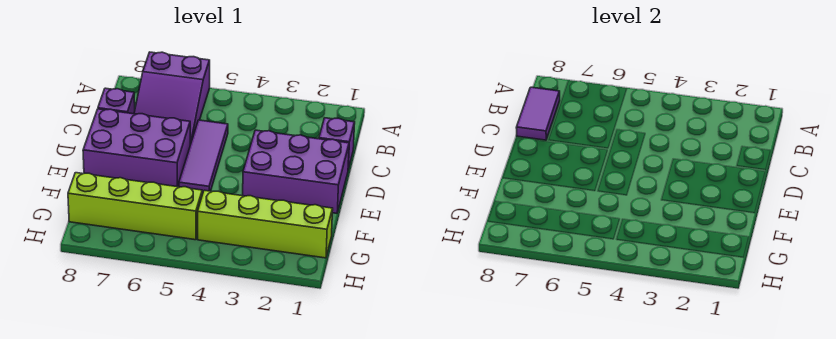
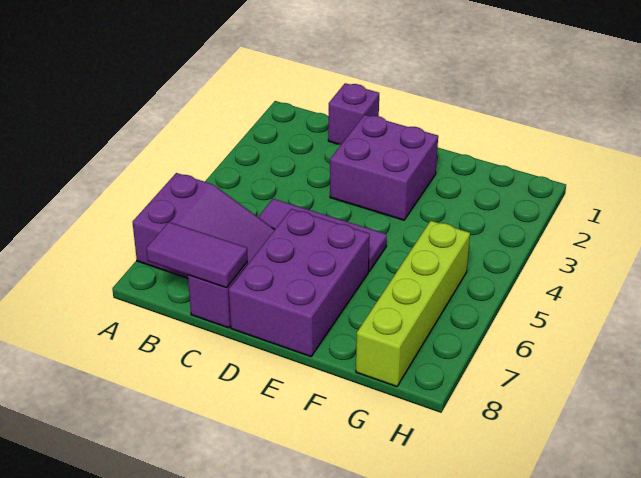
purple brick D1:E3 level 1 -> purple brick D2:E3 level 1
lime brick G1:G4 level 1 -> none

